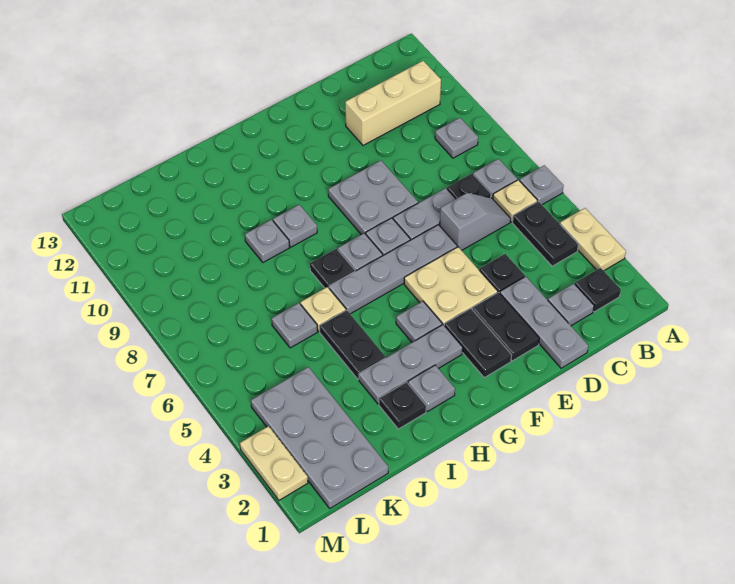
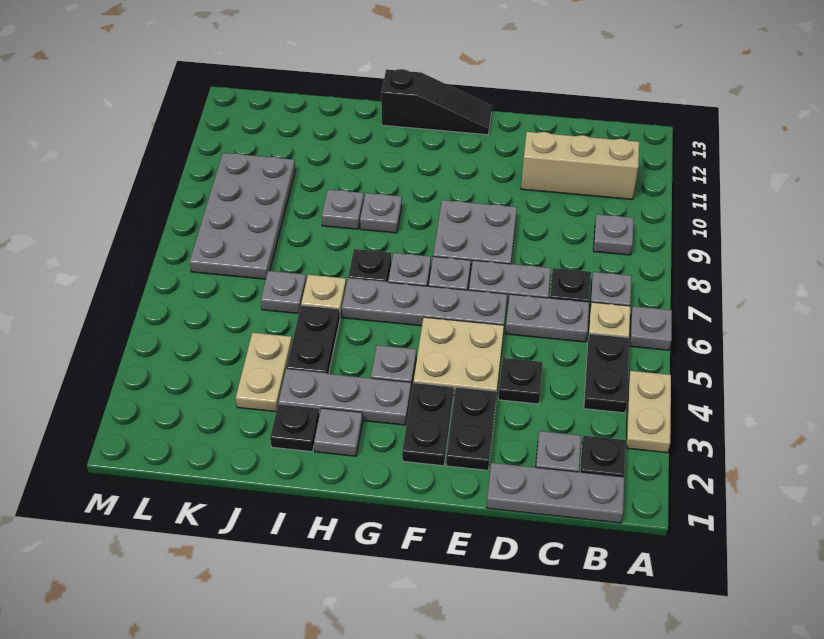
grey slope C6:D6 level 1 top D -> grey plate C6:D6 level 1
grey plate D1:D3 level 1 -> grey plate B1:D1 level 1
none -> black slope F13:H13 level 1 top H
grey plate K1:L4 level 1 -> grey plate K7:L10 level 1
tan plate M2:M3 level 1 -> tan plate J3:J4 level 1

